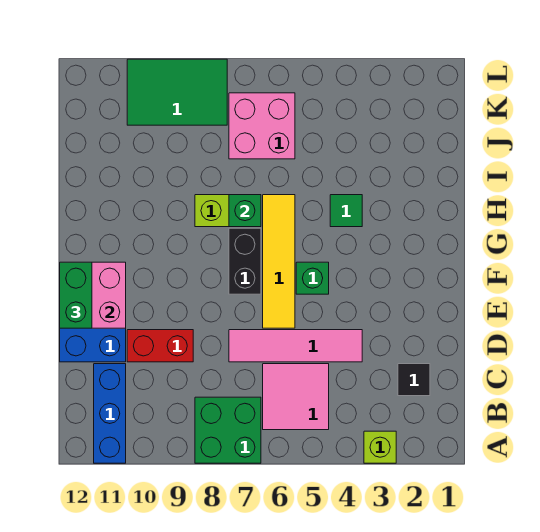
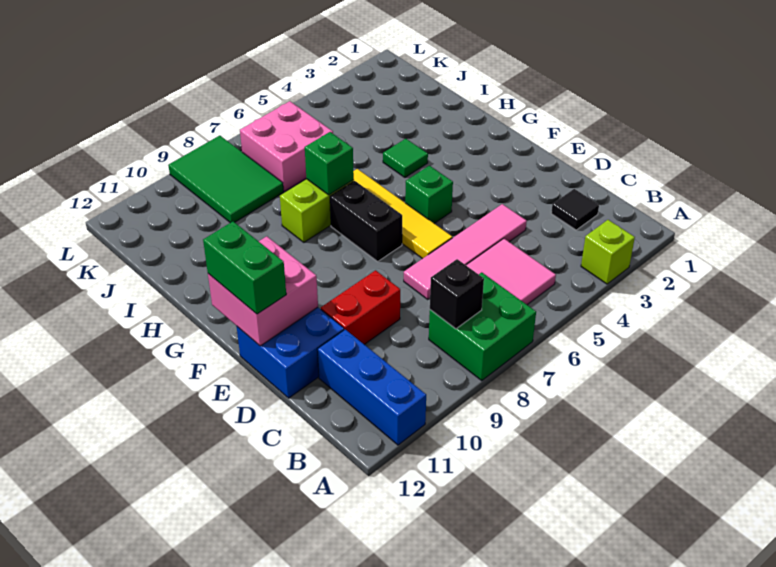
none -> black brick B8 level 2
green tile K8:L10 level 1 -> green tile J8:L9 level 1

